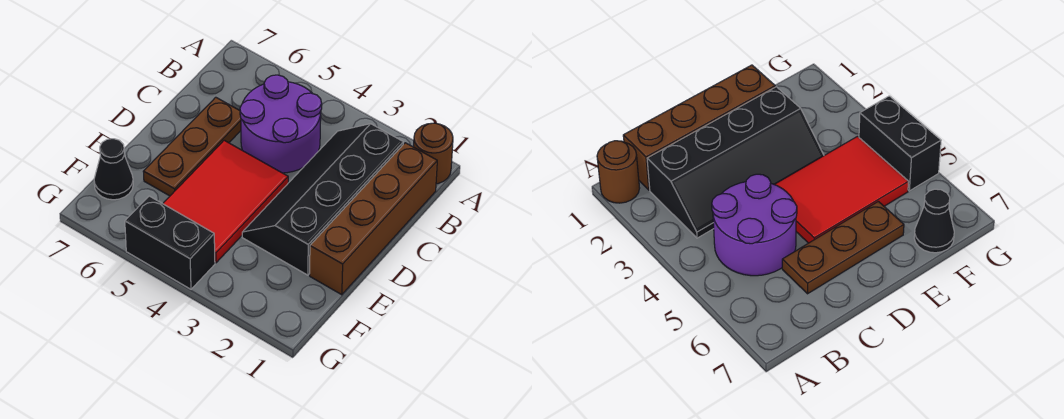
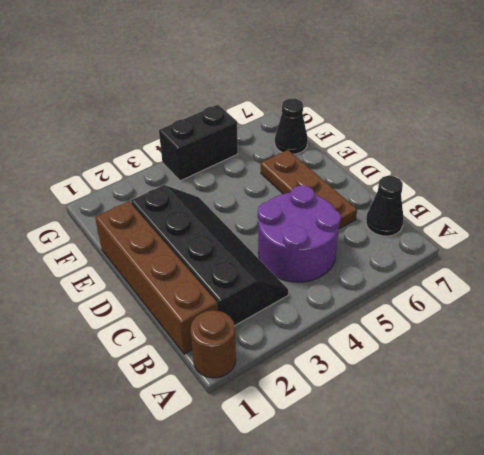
none -> black cone B7 level 1
red tile D4:F5 level 1 -> none

